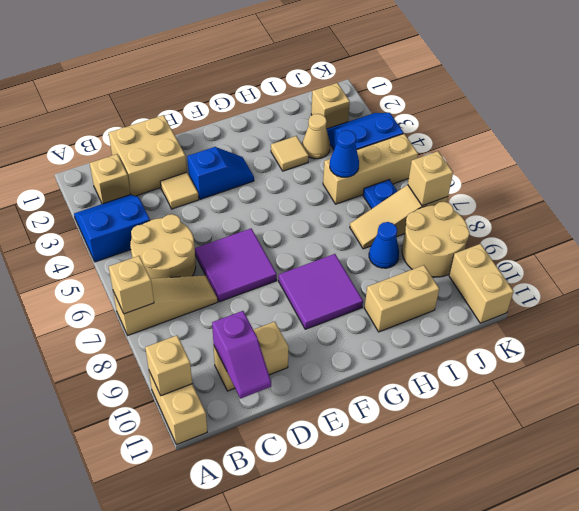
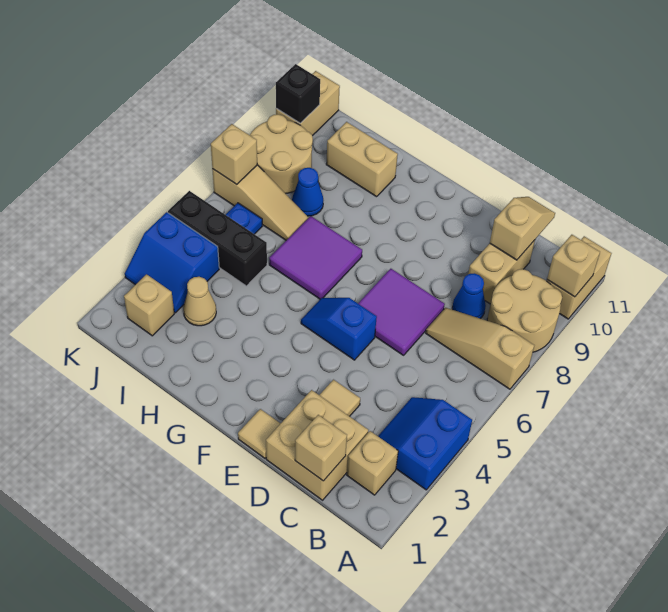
blue slope A3:B4 level 1 top 4 -> blue slope A3:B4 level 1 top A
tan brick A7 level 2 -> tan brick C1 level 2
tan round brick B5:C6 level 1 -> tan round brick A8:B9 level 1
tan brick C10:D10 level 1 -> tan brick C9:C10 level 1
purple slope C10:C11 level 2 top 10 -> tan slope C10:C11 level 2 top 10
blue slope E3:F3 level 1 top E -> blue slope E5:F5 level 1 top E
purple tile F8:G9 level 1 -> purple tile G6:H7 level 1
tan tile H3 level 1 -> tan tile E1 level 1
tan brick I5:K5 level 1 -> black brick I5:K5 level 1
blue cone I5 level 2 -> blue cone C8 level 1
none -> black brick K10 level 2

